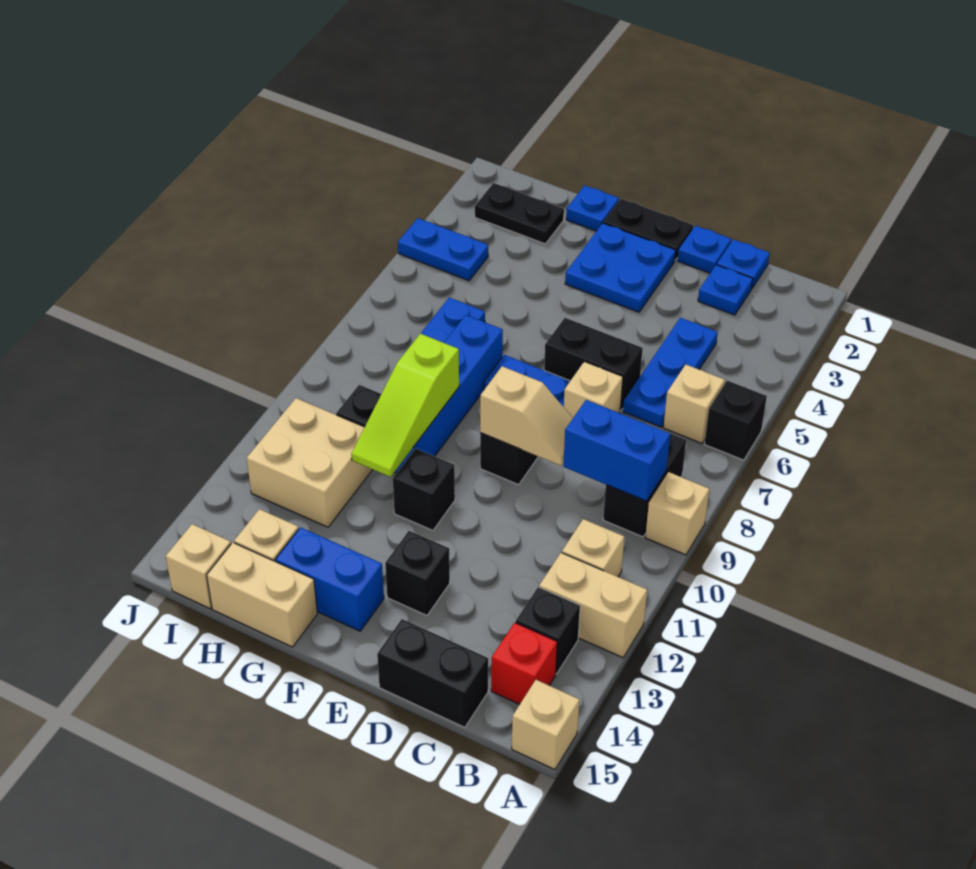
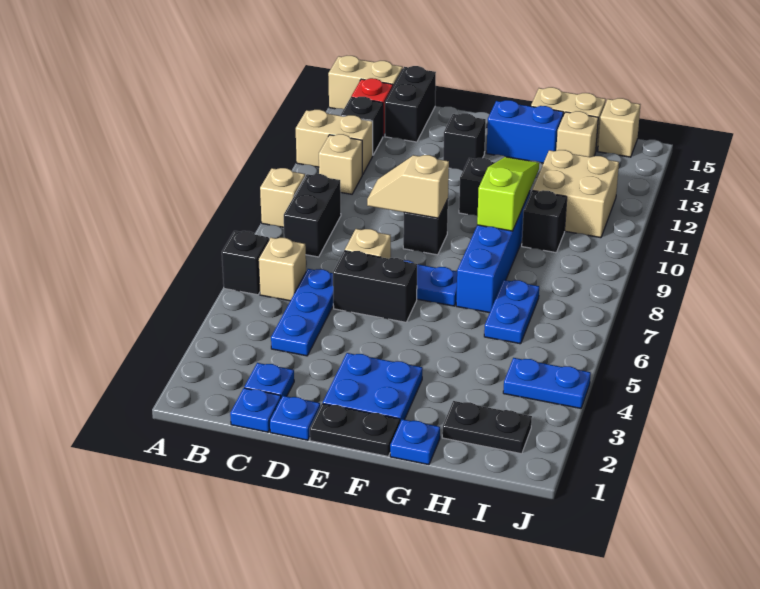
tan brick A15 level 1 -> tan brick A15:B15 level 1
blue brick B9:C9 level 2 -> none
black brick C15:D15 level 1 -> black brick C14:C15 level 1

